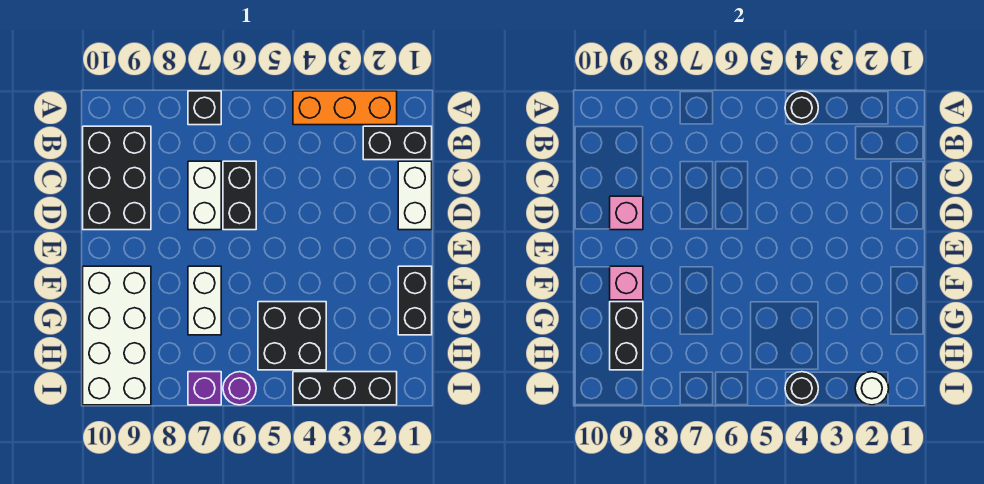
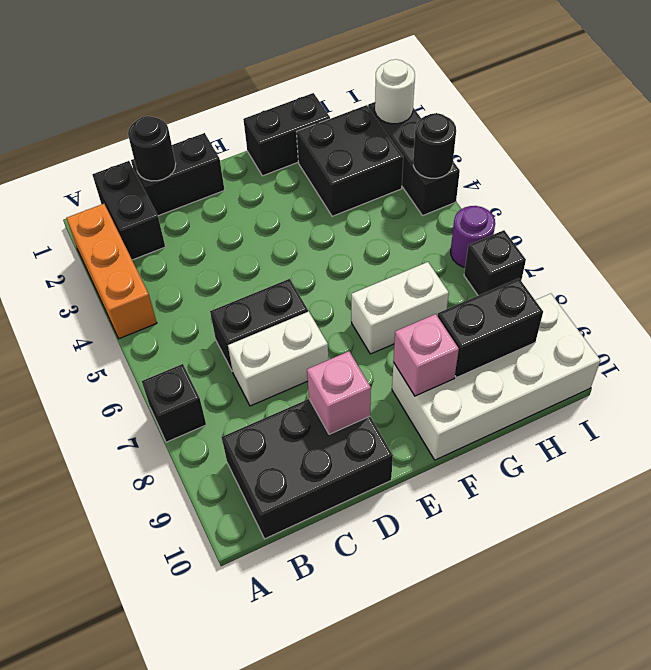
black round brick A4 level 2 -> black round brick C1 level 2
white brick C1:D1 level 1 -> black brick C1:D1 level 1
black brick G4:H5 level 1 -> black brick G2:H3 level 1
purple brick I7 level 1 -> black brick I7 level 1

